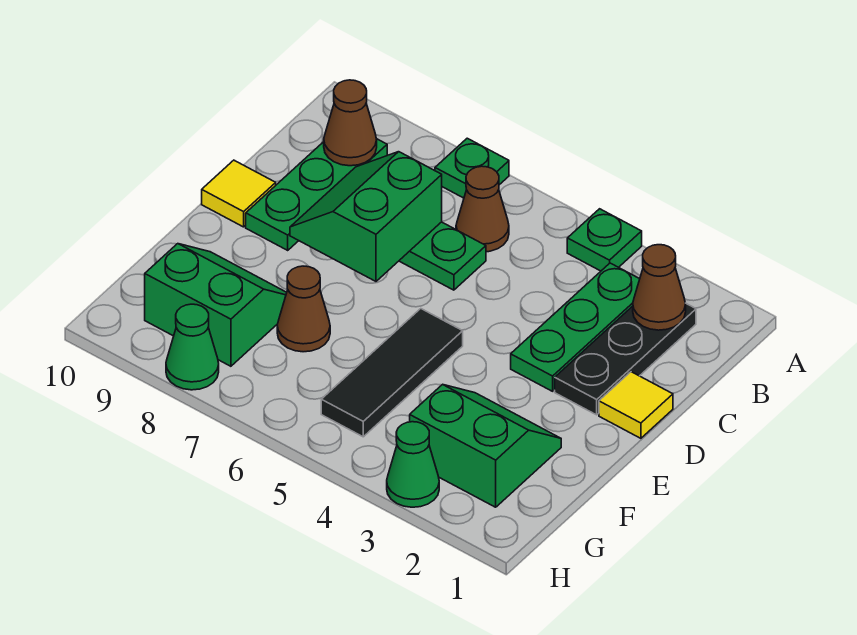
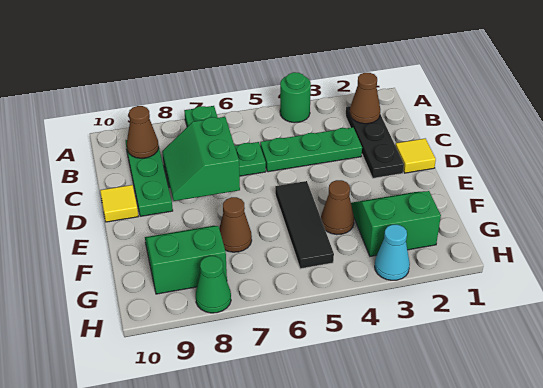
green plate A4 level 1 -> green round brick A4 level 1
green plate B3:D3 level 1 -> green plate C3:C5 level 1
brown cone B6 level 1 -> brown cone F4 level 1
green cone H3 level 1 -> cyan cone H3 level 1

